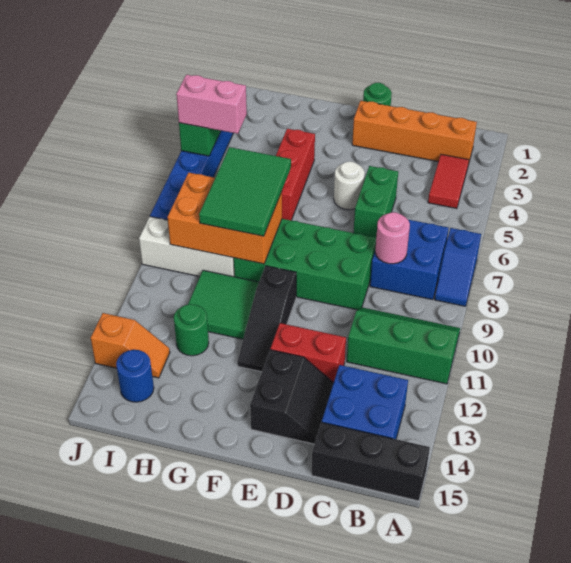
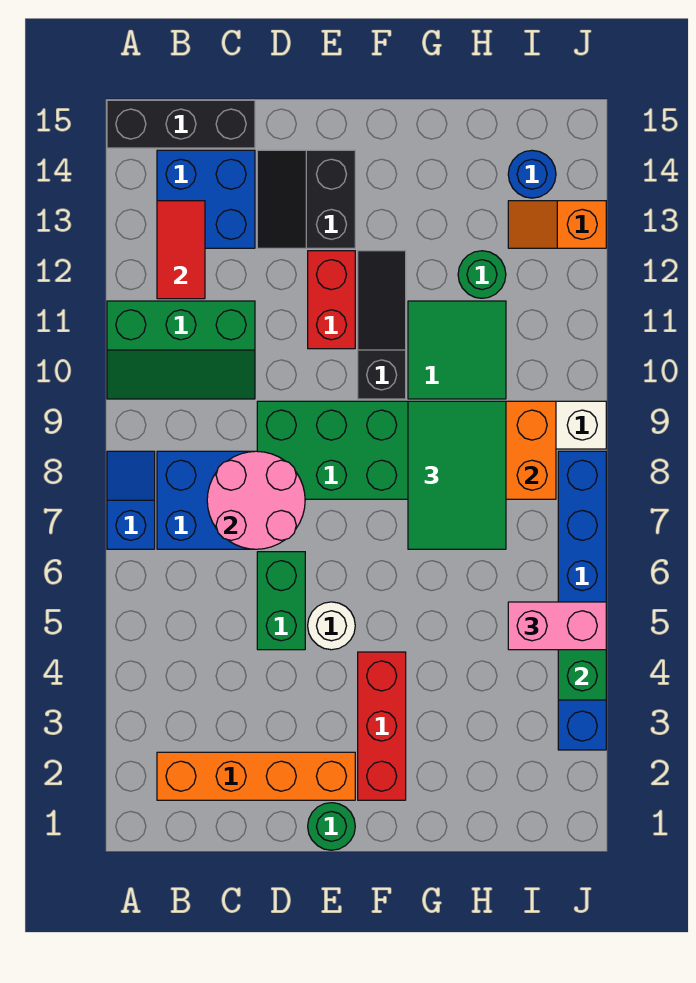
red tile B3:B4 level 1 -> red tile B12:B13 level 2
pink round brick C8 level 2 -> pink round brick C7:D8 level 2
red brick D12:E12 level 1 -> red brick E11:E12 level 1
red brick G4:G6 level 1 -> red brick F2:F4 level 1

